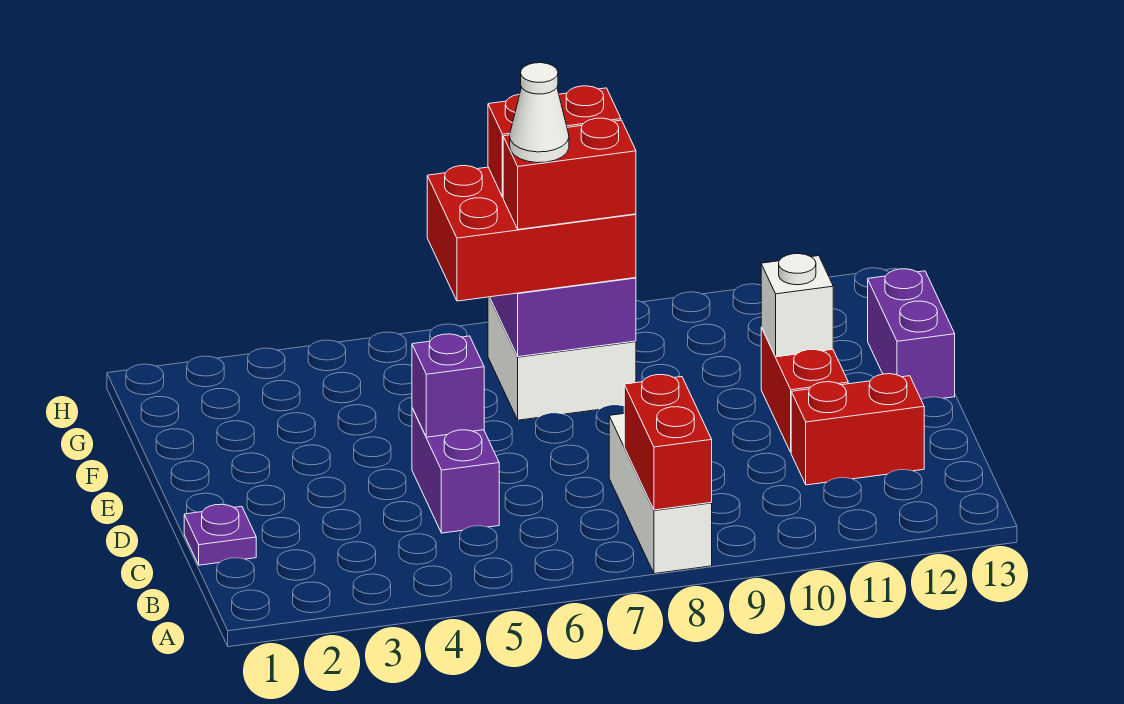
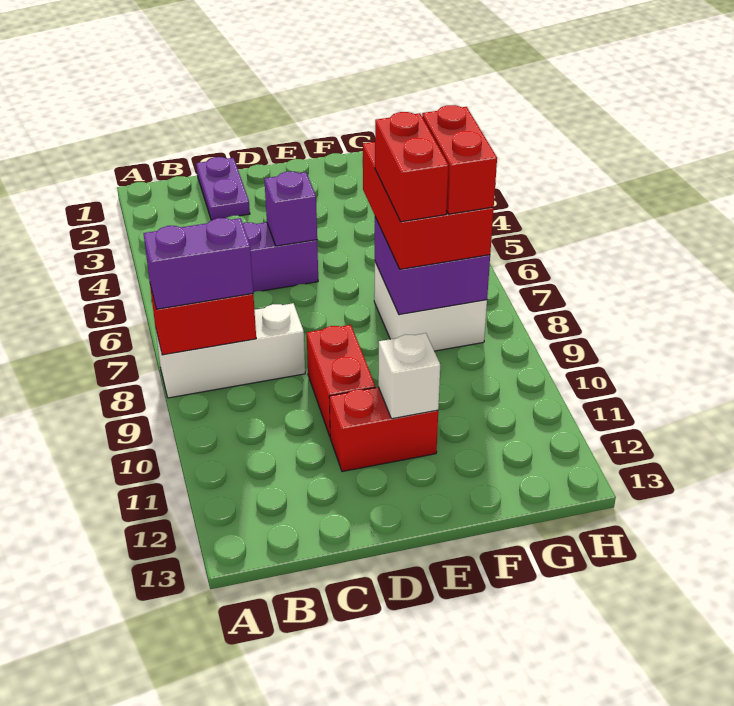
purple plate C1 level 1 -> purple plate C1:C2 level 1
red brick C11:C12 level 1 -> red brick D9:D10 level 1
purple brick E13:F13 level 1 -> purple brick A8:B8 level 3
white cone F7 level 5 -> none

